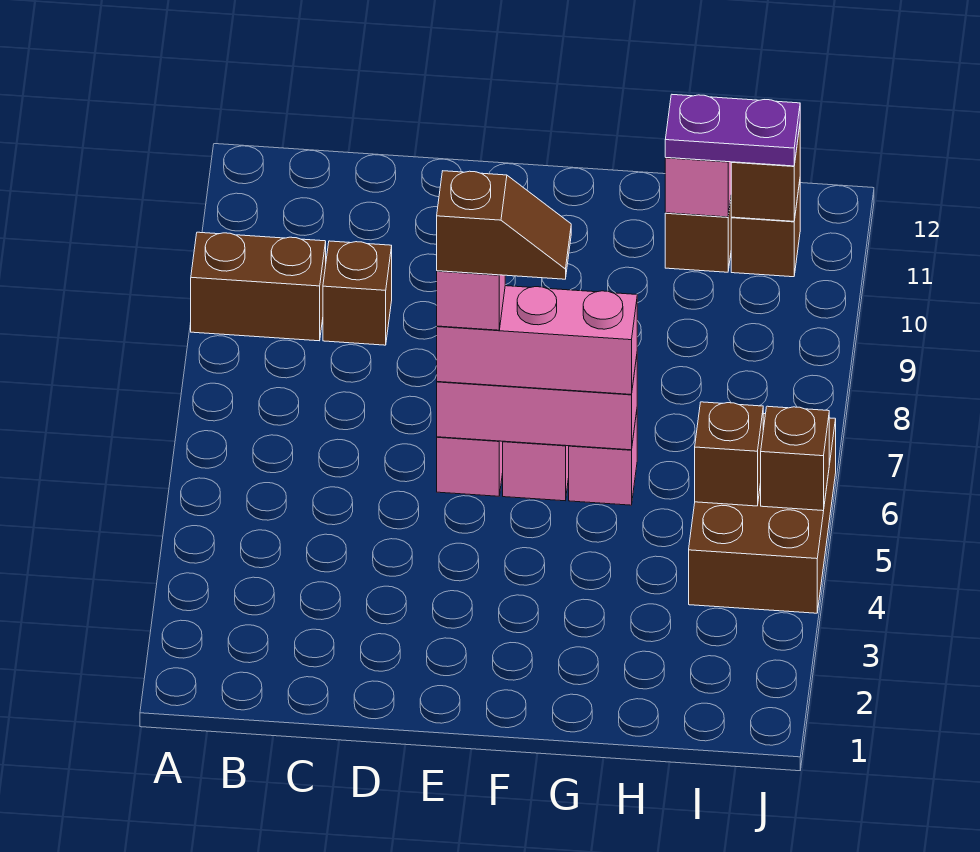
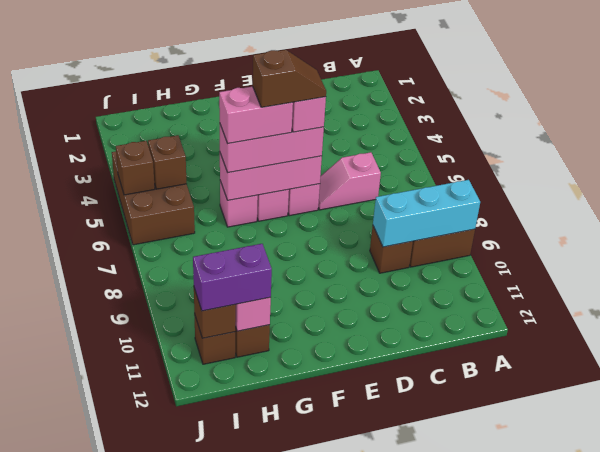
none -> cyan brick A9:C9 level 2
none -> pink slope C6:D6 level 1 top C
brown slope E6:F6 level 5 top E -> brown slope E6:F6 level 5 top F
none -> pink brick F6:G6 level 4
purple plate H11:I11 level 3 -> purple brick H11:I11 level 3

